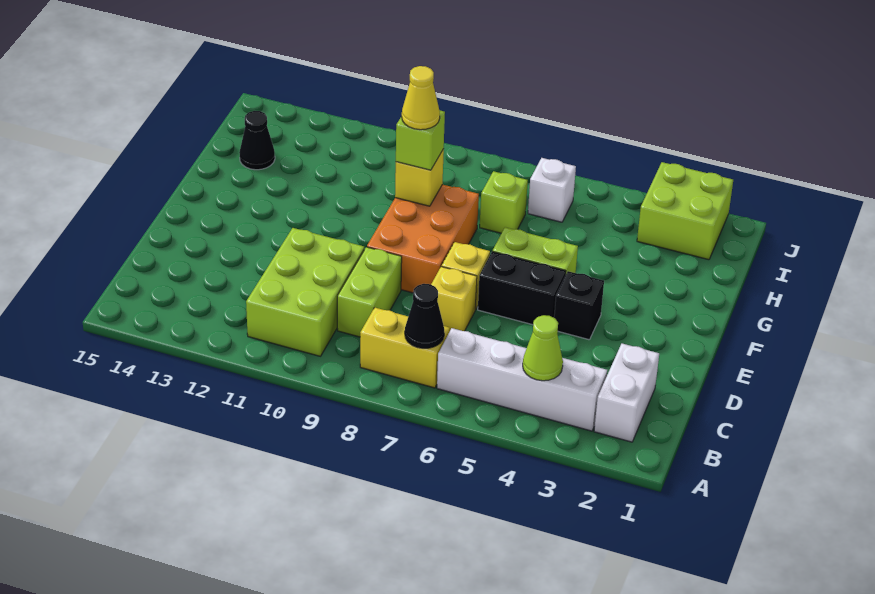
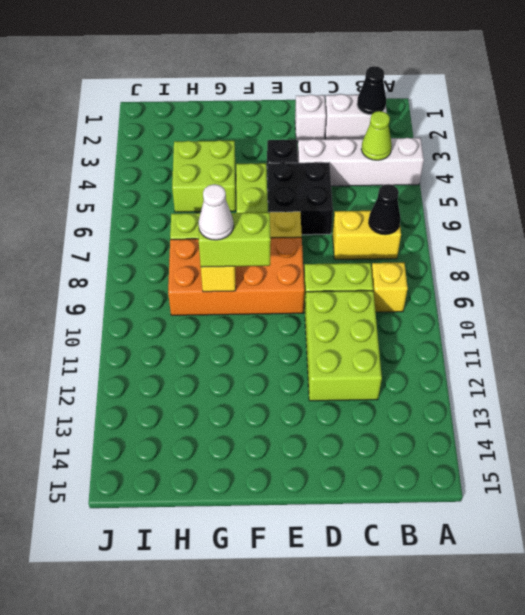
white brick B3:B6 level 1 -> white brick A4:D4 level 1
yellow brick B7:B8 level 1 -> yellow brick B7:C7 level 1
lime brick B10:D11 level 1 -> lime brick C10:D12 level 1
yellow brick D7 level 1 -> yellow brick B9 level 1
black brick E5:E6 level 1 -> black brick D5:E6 level 1
orange brick E8:G9 level 1 -> orange brick E8:H9 level 1
lime brick G9 level 3 -> lime brick F9:G9 level 3
yellow cone G9 level 4 -> white cone G9 level 4
black cone H14 level 1 -> black cone B2 level 2
lime brick I2:J3 level 1 -> lime brick G4:H5 level 1
white brick I6 level 1 -> white brick D2 level 1

